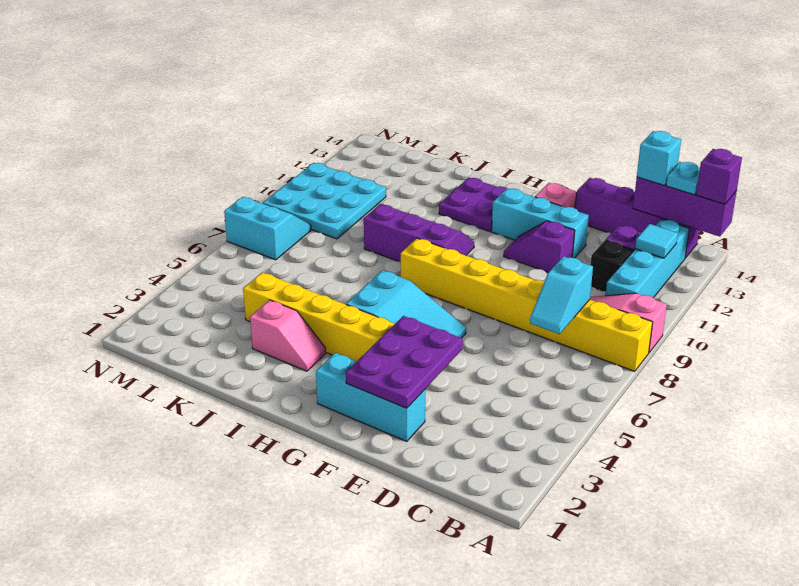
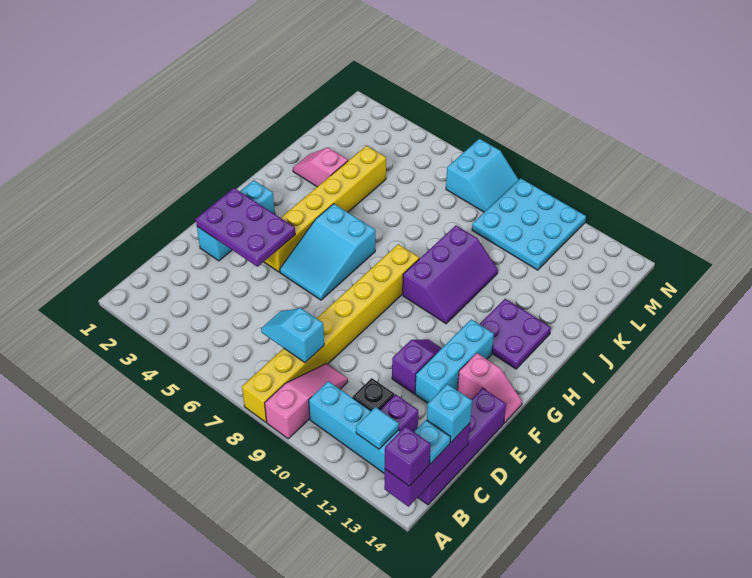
pink slope I3:J3 level 1 top J -> pink slope J2:J3 level 1 top 3

